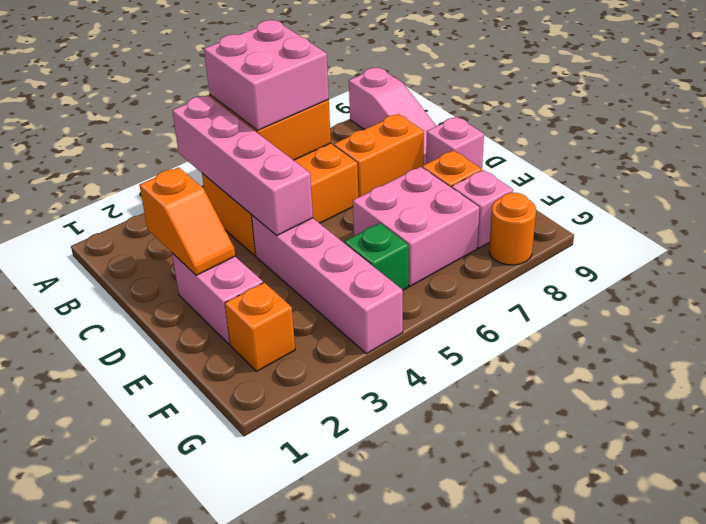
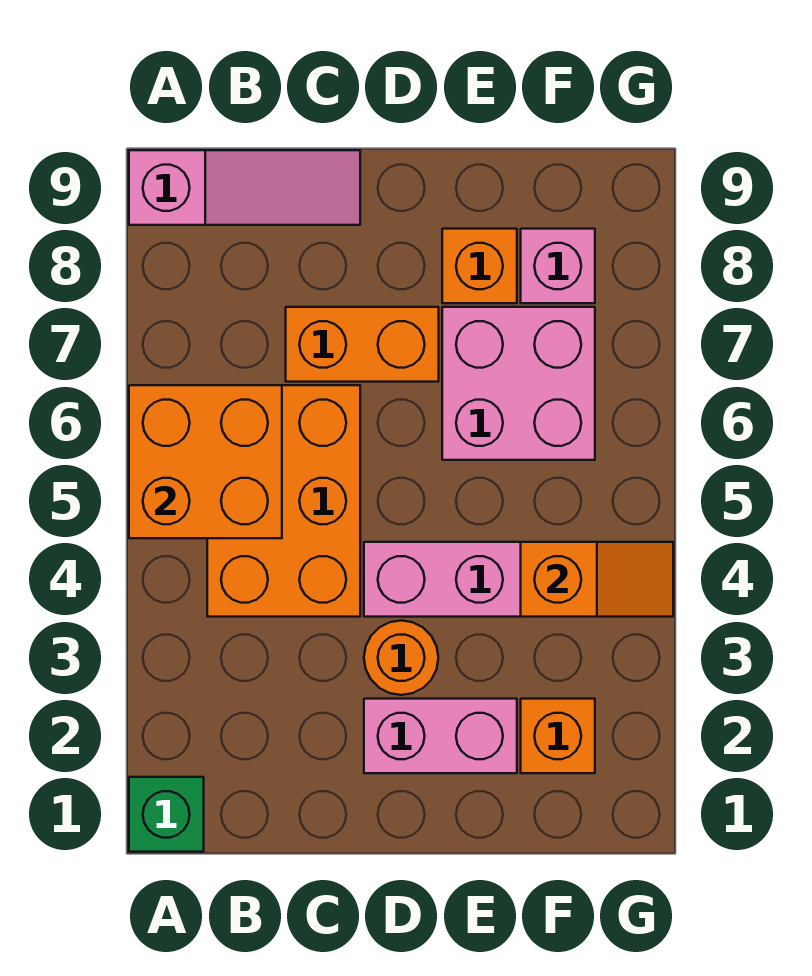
pink brick A4:D4 level 2 -> none
pink brick A5:B6 level 3 -> none
orange slope C2:D2 level 2 top C -> orange slope F4:G4 level 2 top F
orange brick C7:C8 level 1 -> orange brick C7:D7 level 1
pink brick D9 level 1 -> none
green brick F5 level 1 -> green brick A1 level 1
orange round brick G8 level 1 -> orange round brick D3 level 1

